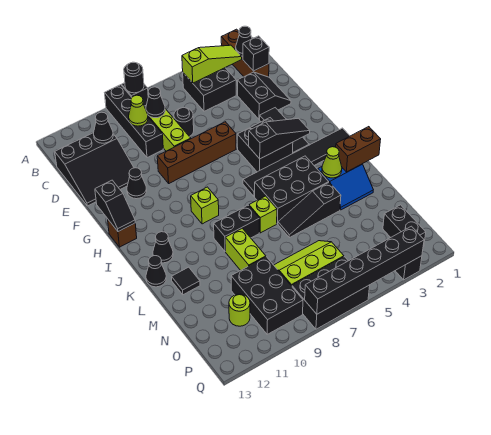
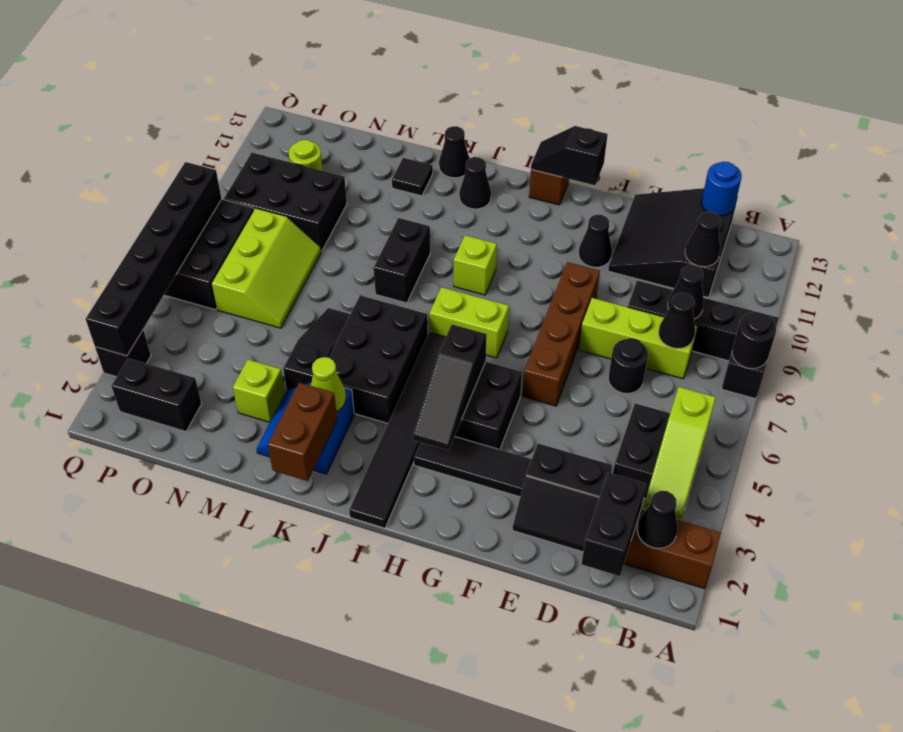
black brick C2 level 2 -> black brick C1:C2 level 2
lime cone C9 level 2 -> black cone C9 level 2
none -> blue round brick C13 level 2
lime brick K7 level 1 -> lime brick M3 level 1
lime brick L9:M9 level 1 -> lime brick H7:I7 level 1

